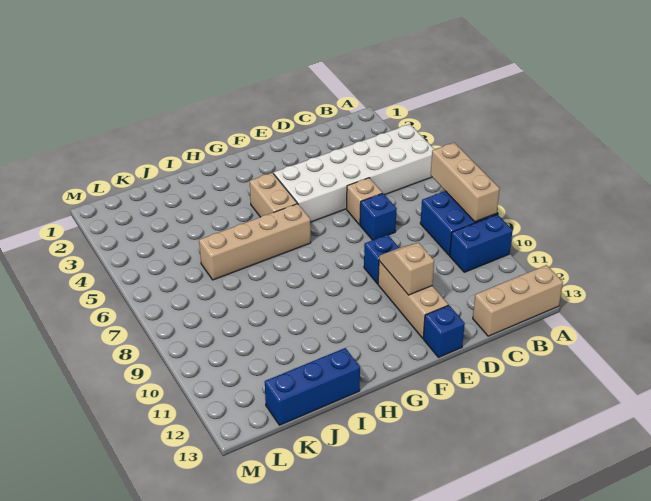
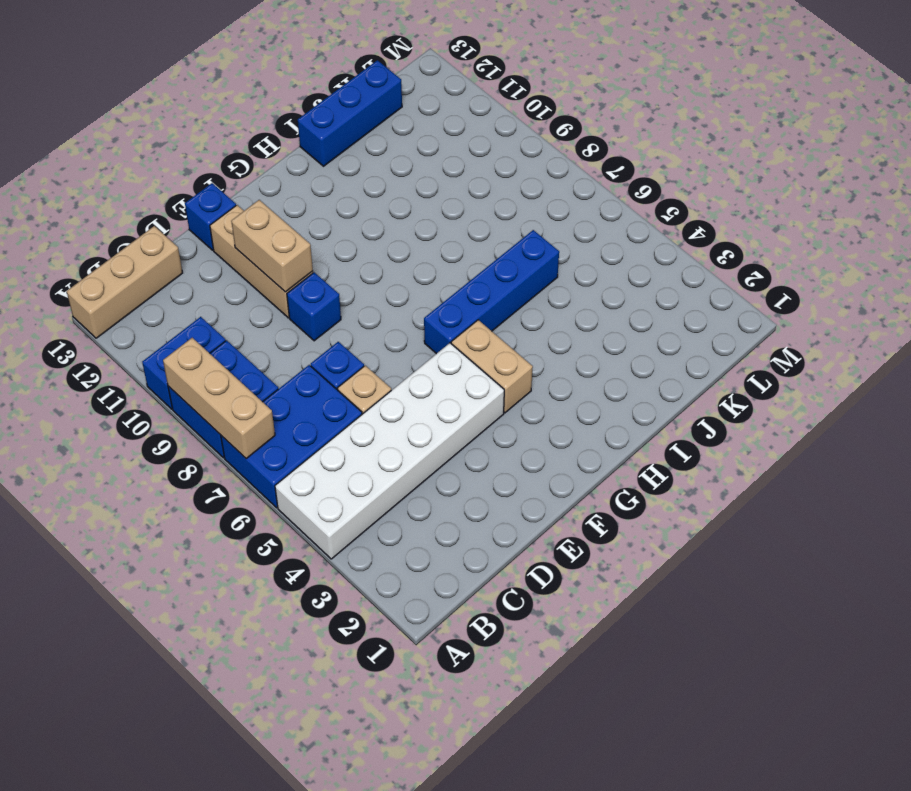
none -> blue brick A6:C7 level 1
tan slope E10:E11 level 2 top 11 -> tan brick E10:E11 level 2
tan brick G6:J6 level 1 -> blue brick G6:J6 level 1

